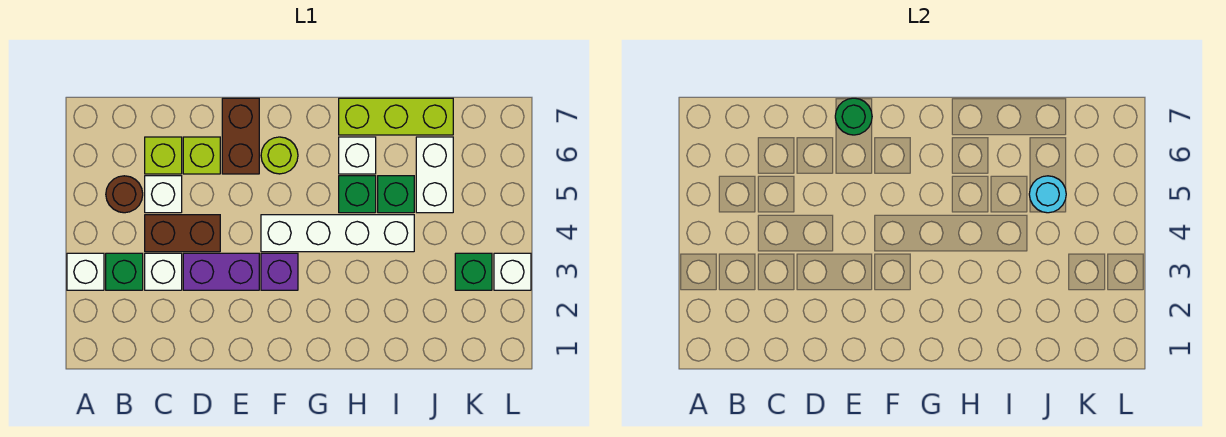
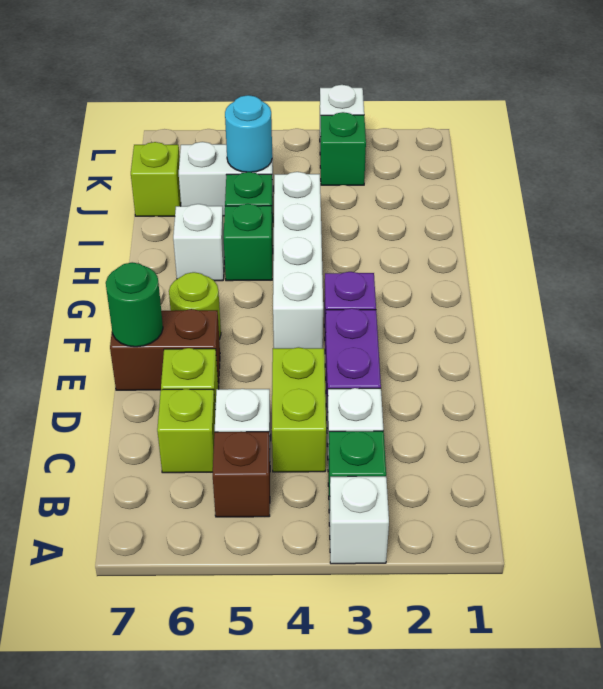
brown round brick B5 level 1 -> brown brick B5 level 1
brown brick C4:D4 level 1 -> lime brick C4:D4 level 1
lime brick H7:J7 level 1 -> lime brick J7 level 1

